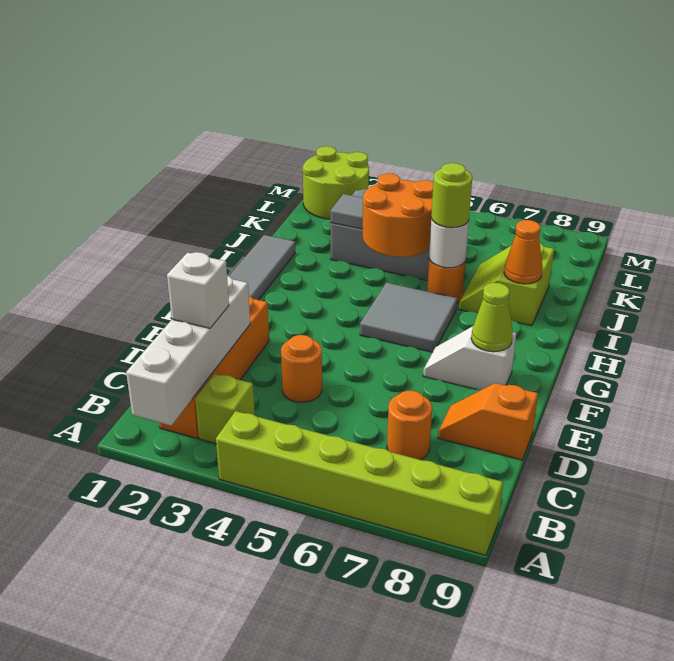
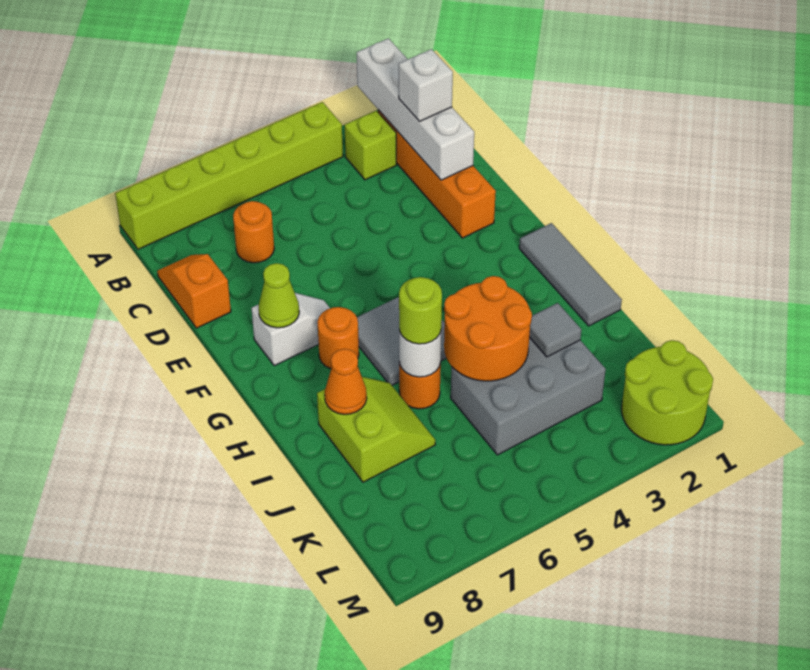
orange round brick D4 level 1 -> orange round brick G7 level 1
orange slope D8:D9 level 1 top 9 -> orange slope C9:D9 level 1 top D

